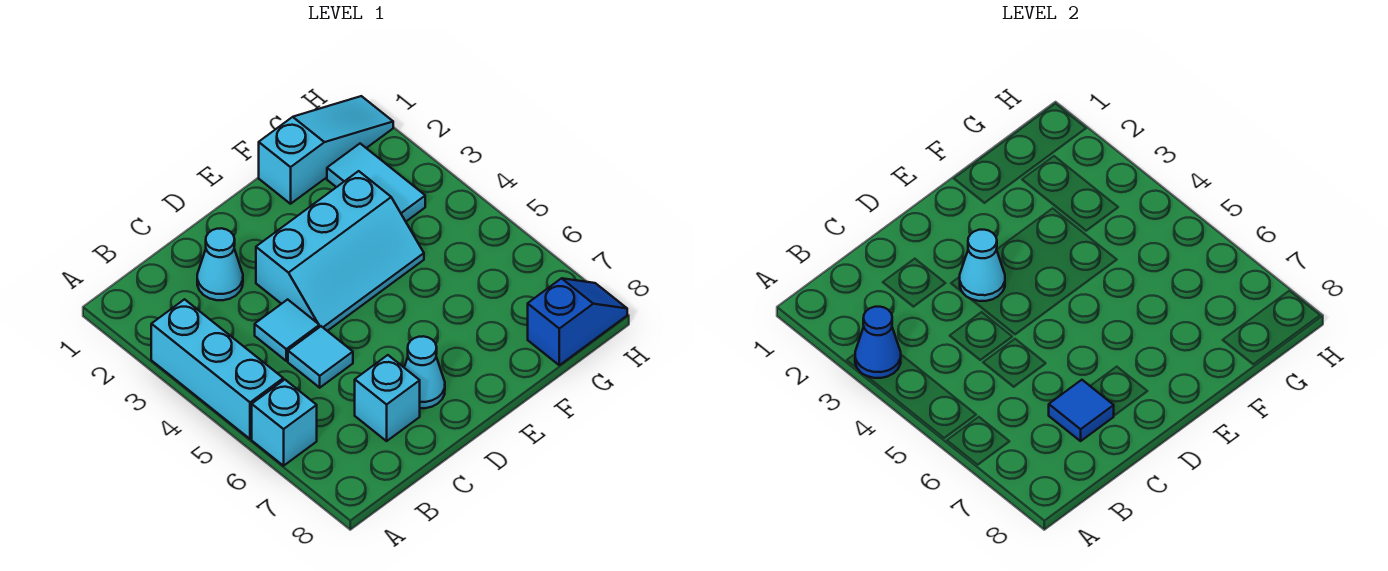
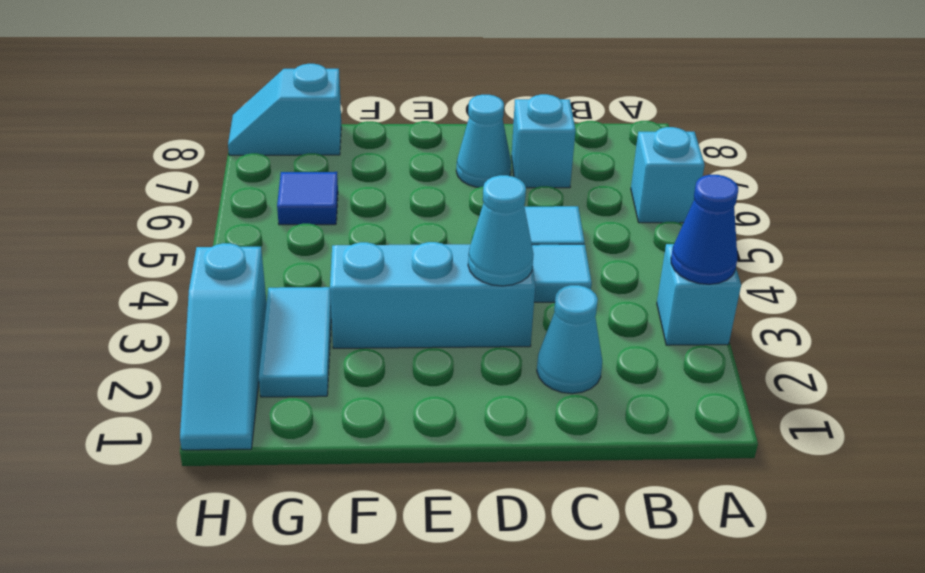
cyan brick A3:A5 level 1 -> cyan brick A3 level 1
blue tile C7 level 2 -> blue tile G6 level 1
cyan slope F1:H1 level 1 top F -> cyan slope H1:H3 level 1 top 3
blue slope G8:H8 level 1 top G -> cyan slope G8:H8 level 1 top G

